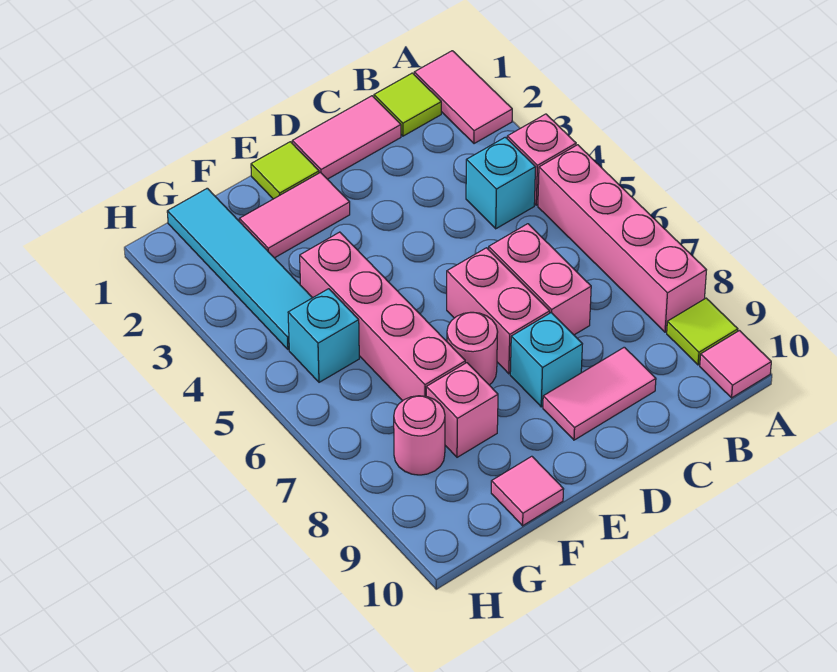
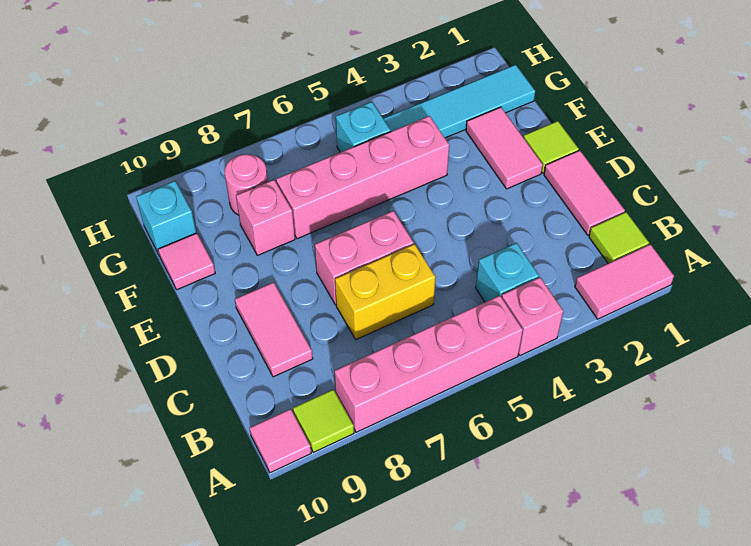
pink brick C6:C7 level 1 -> yellow brick C6:C7 level 1
cyan brick D8 level 1 -> cyan brick G10 level 1
pink round brick E7 level 1 -> none

